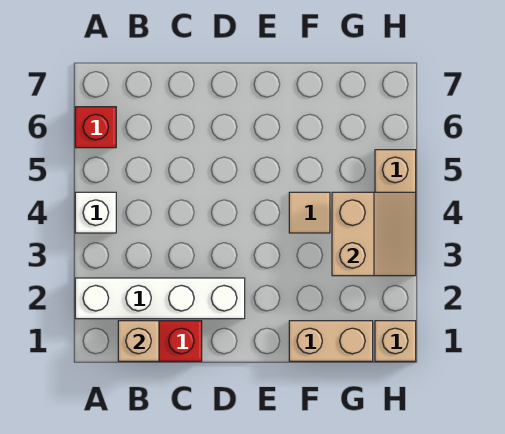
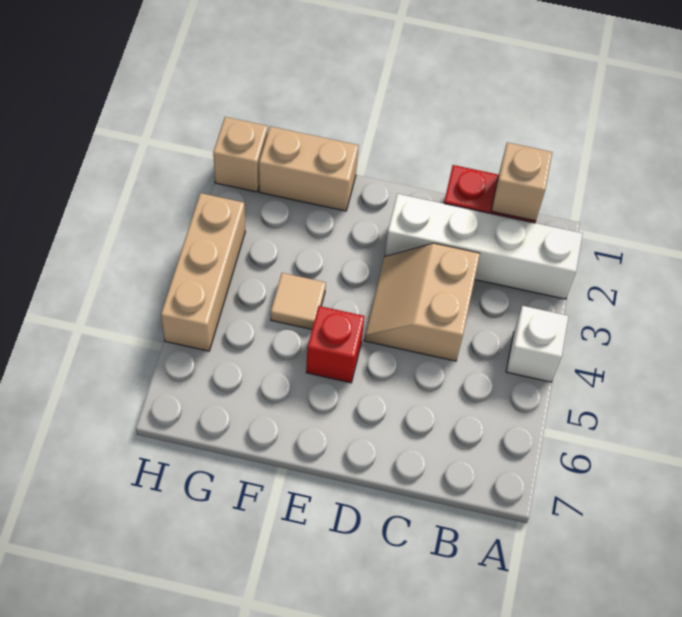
red brick A6 level 1 -> red brick E5 level 1
tan slope G3:H4 level 2 top G -> tan slope C3:D4 level 1 top C

